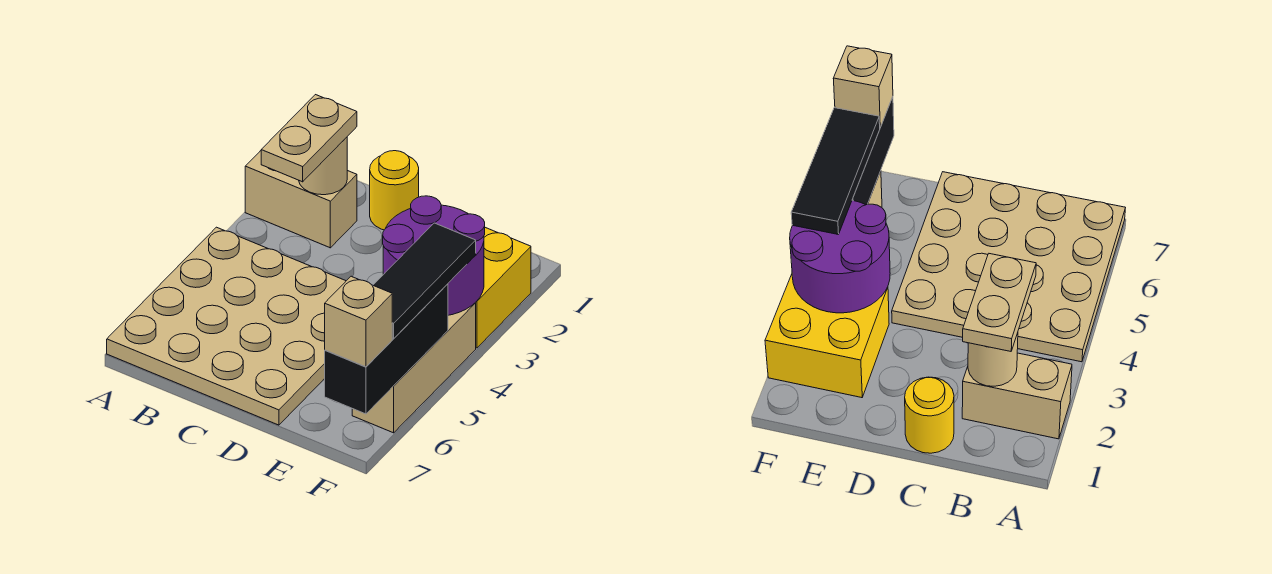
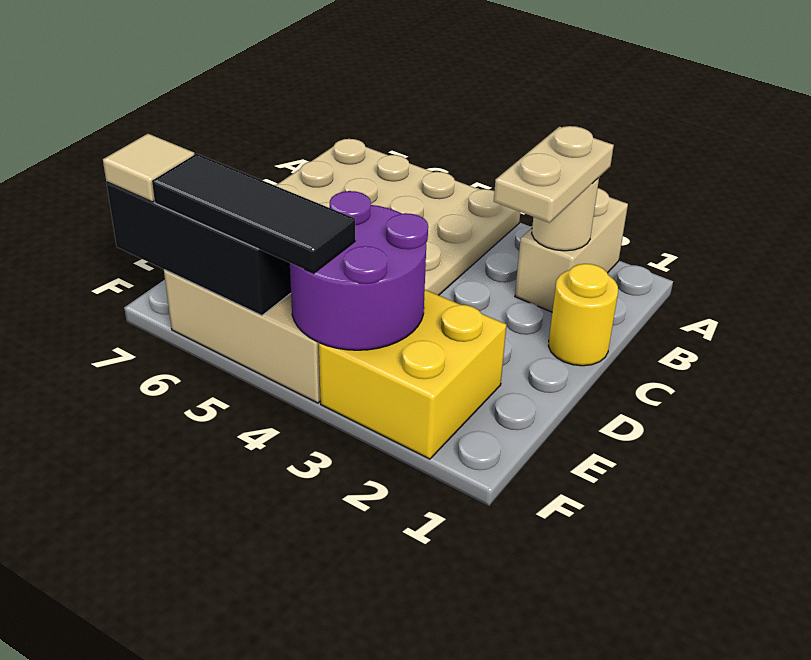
tan plate B2:B3 level 3 -> tan plate B2:C2 level 3
tan brick F7 level 3 -> tan tile F7 level 3

